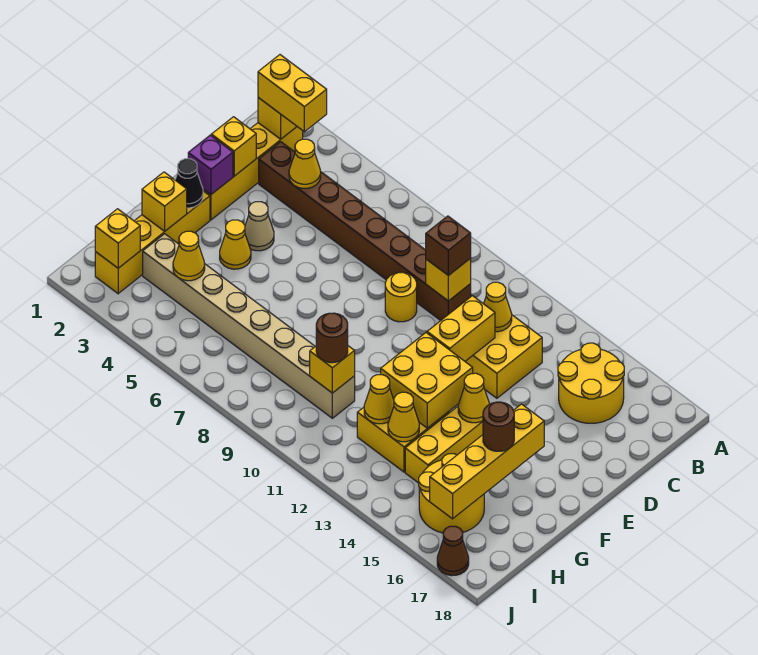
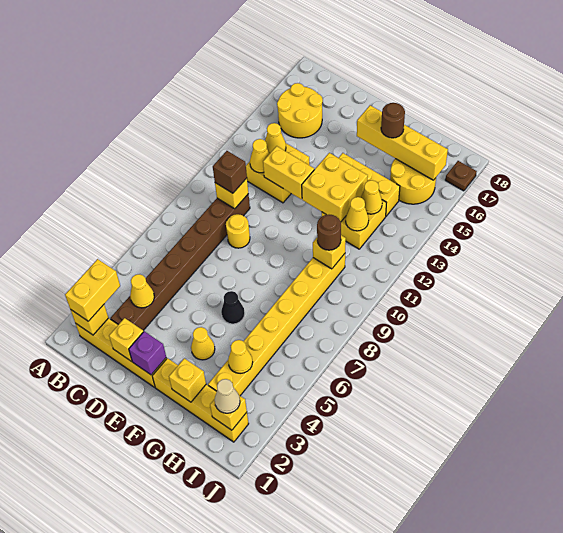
tan cone E4 level 1 -> tan cone I2 level 3
black cone F2 level 2 -> black cone F6 level 1
yellow cone F14 level 2 -> yellow cone C13 level 2
tan brick H3:H10 level 1 -> yellow brick H3:H10 level 1
brown cone J17 level 1 -> brown plate J17 level 1

